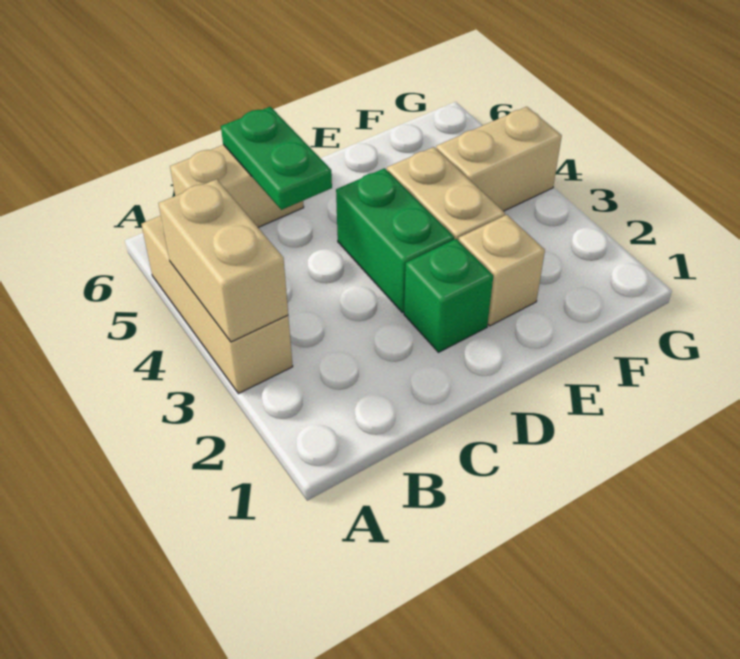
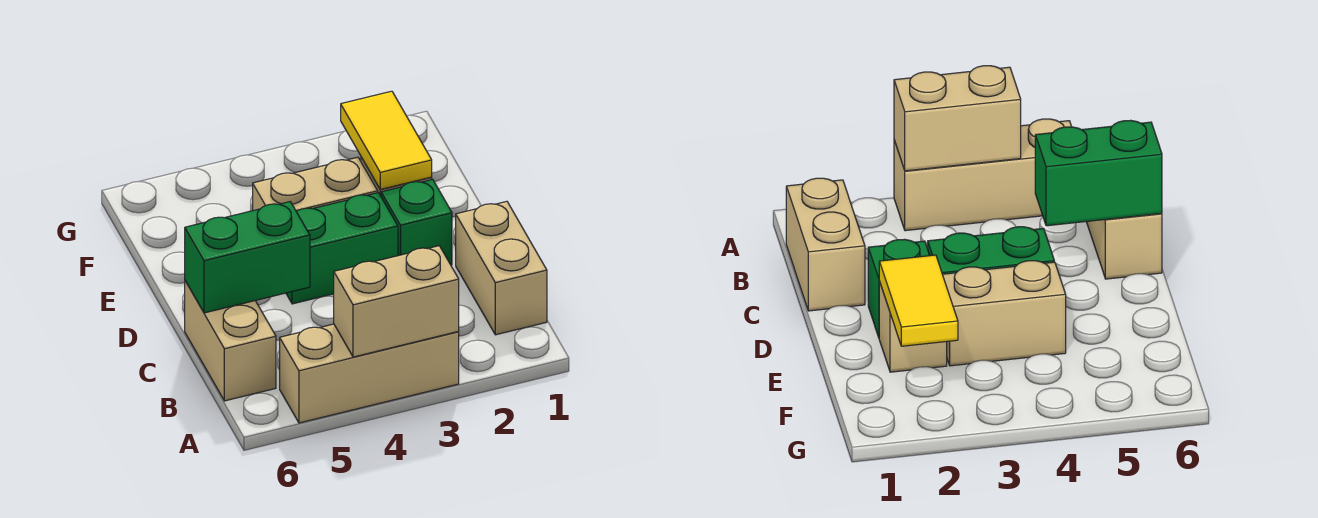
green plate C5:C6 level 2 -> green brick C5:C6 level 2
none -> yellow tile E2:F2 level 2
tan brick F4:G4 level 1 -> tan brick B1:C1 level 1

